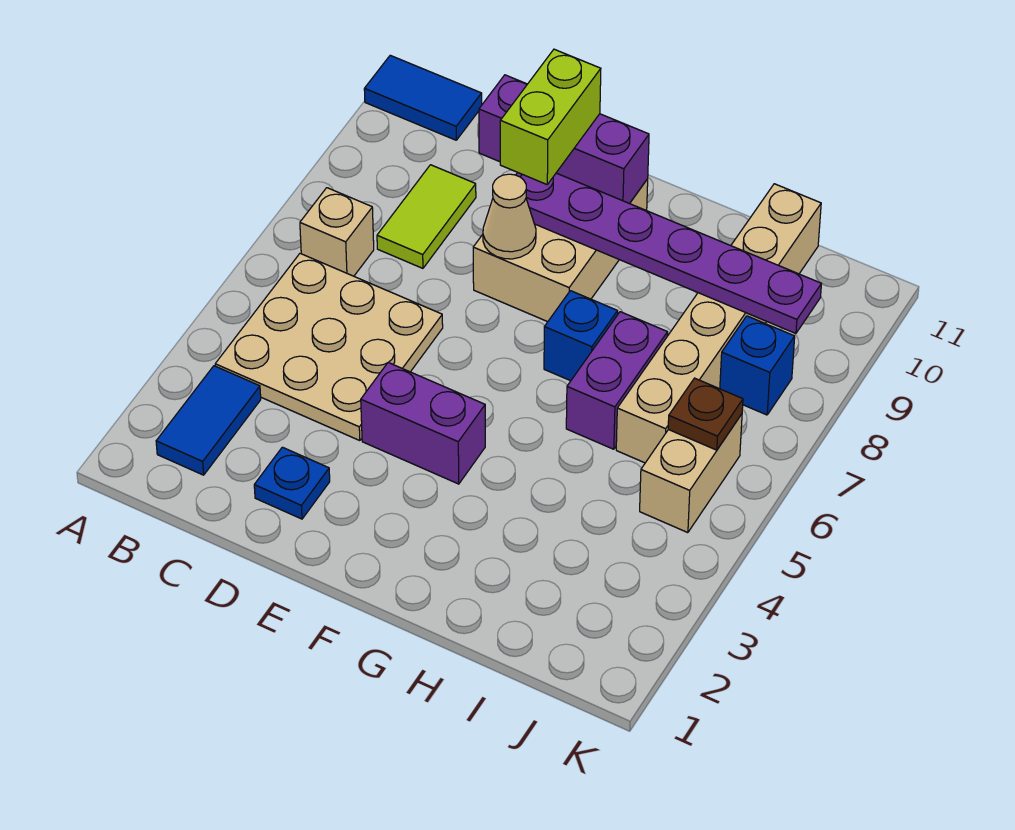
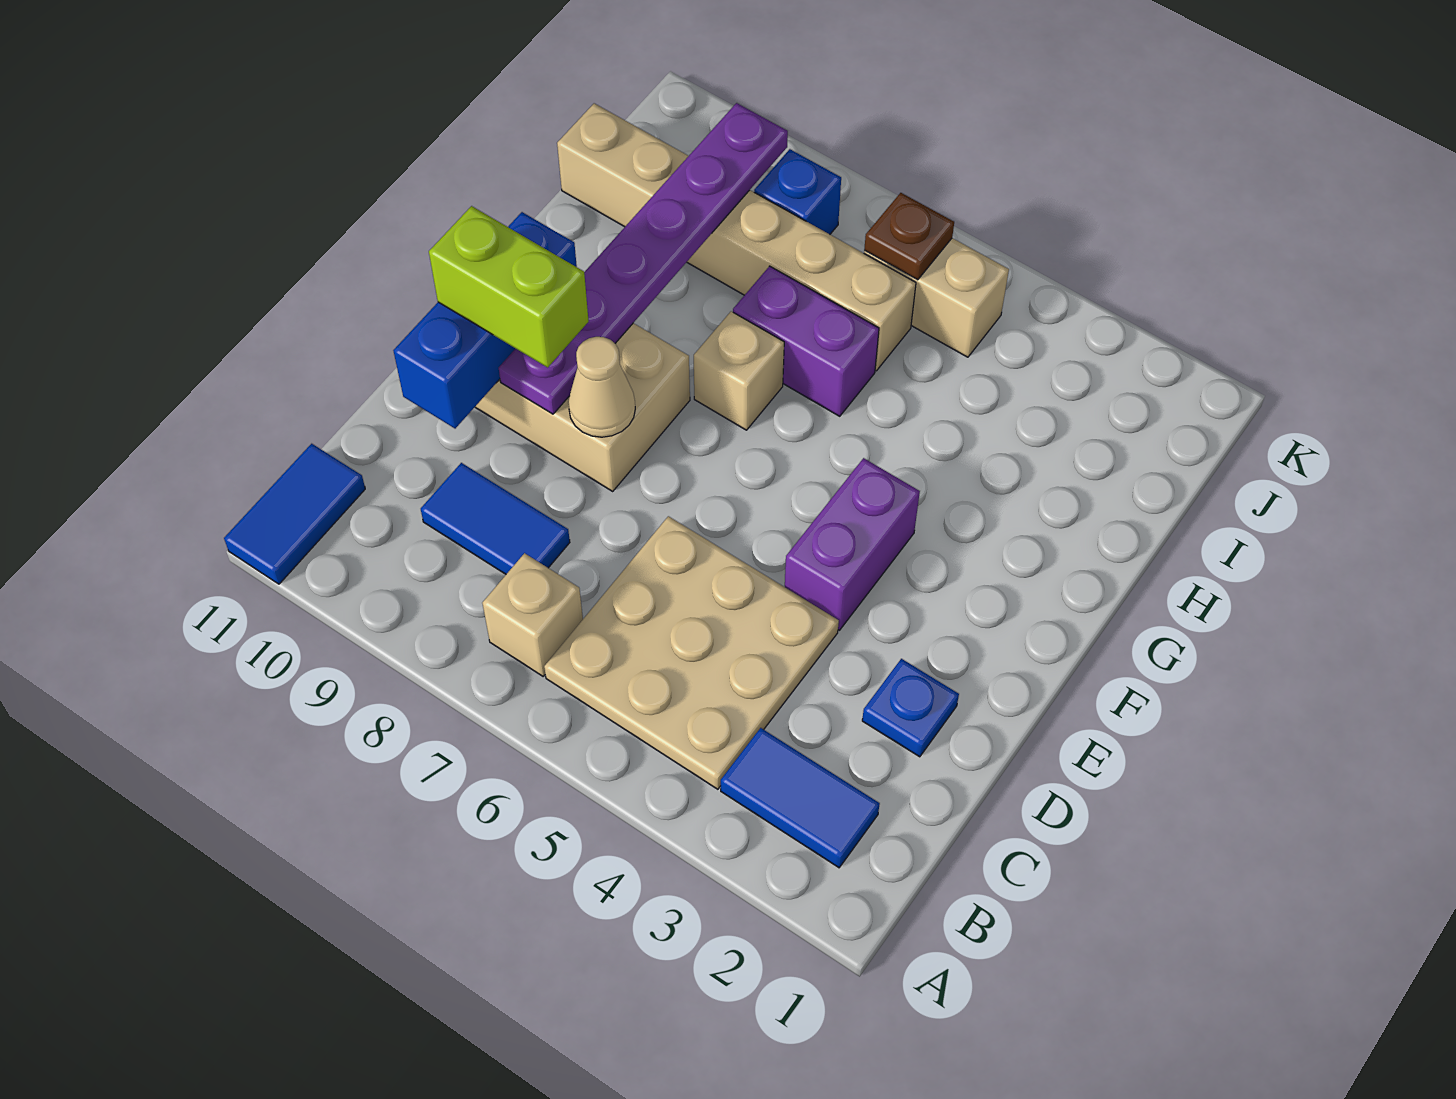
lime tile C8:C9 level 1 -> blue tile C8:C9 level 1
purple brick D10:F10 level 2 -> blue brick D10:F10 level 2
blue brick G7 level 1 -> tan brick G7 level 1

